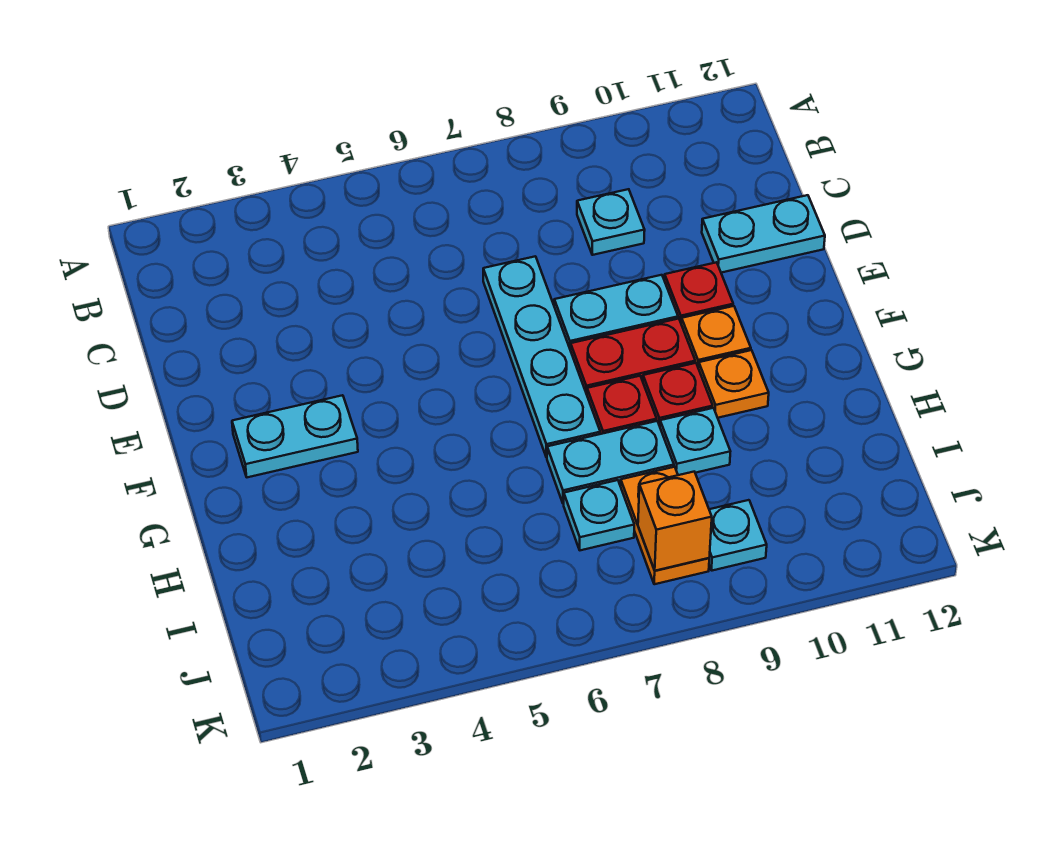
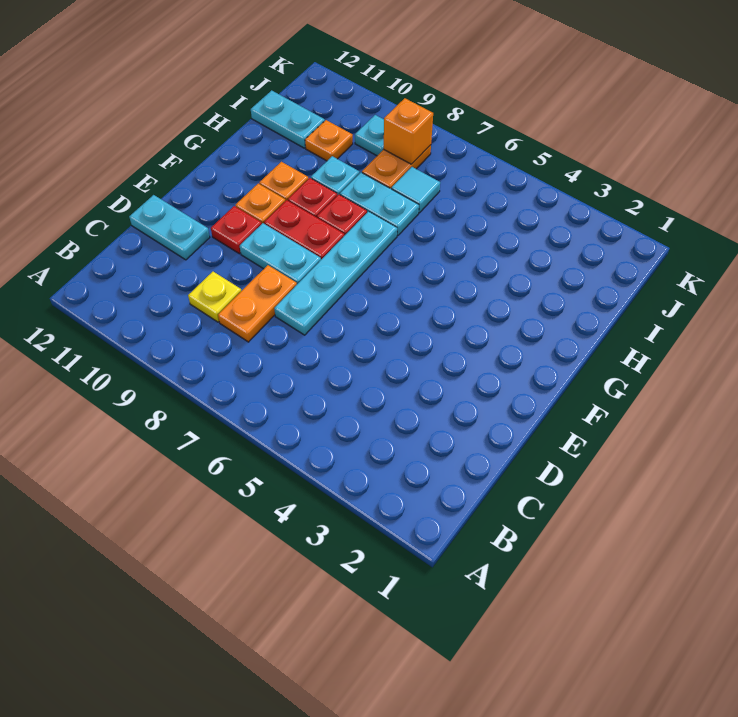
none -> orange plate C8:D8 level 1
cyan plate C9 level 1 -> yellow plate C9 level 1
cyan plate F2:F3 level 1 -> cyan plate I11:I12 level 1
cyan plate I7 level 1 -> cyan tile I7 level 1
none -> orange plate I10 level 1

